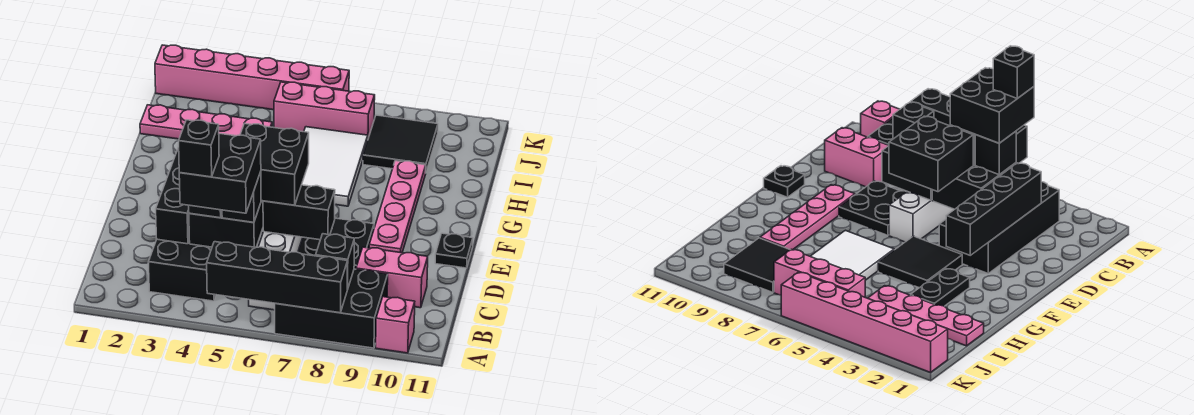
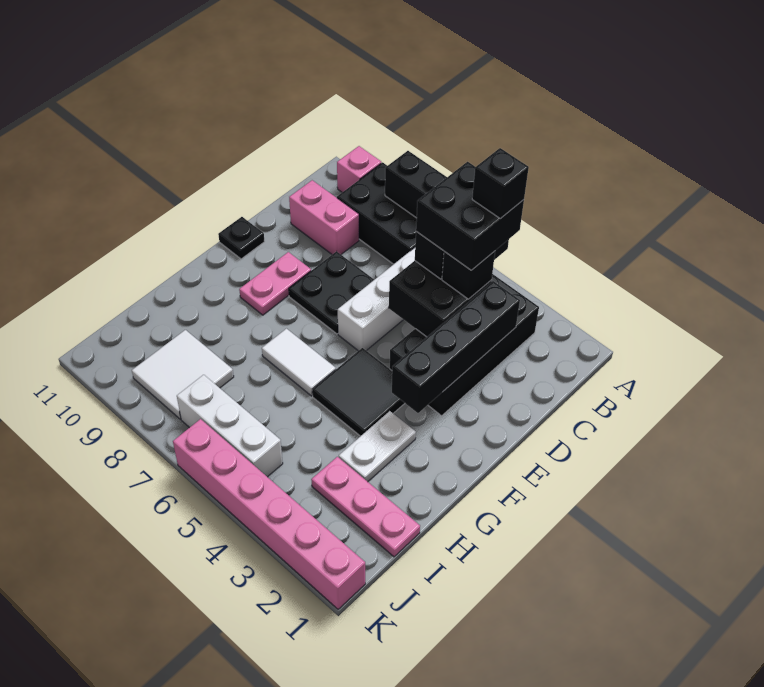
black brick B8 level 2 -> none
black brick D5:E6 level 3 -> none
black brick D6:D7 level 2 -> none
pink plate E9:H9 level 1 -> pink plate E9:F9 level 1
black plate G3:H3 level 1 -> white plate G3:H3 level 1
white tile G6:I7 level 1 -> white tile G6:G7 level 1
pink plate I1:I4 level 1 -> pink plate I1:I3 level 1
black tile I8:J9 level 1 -> white tile I8:J9 level 1
pink brick J5:J7 level 1 -> white brick J5:J7 level 1

